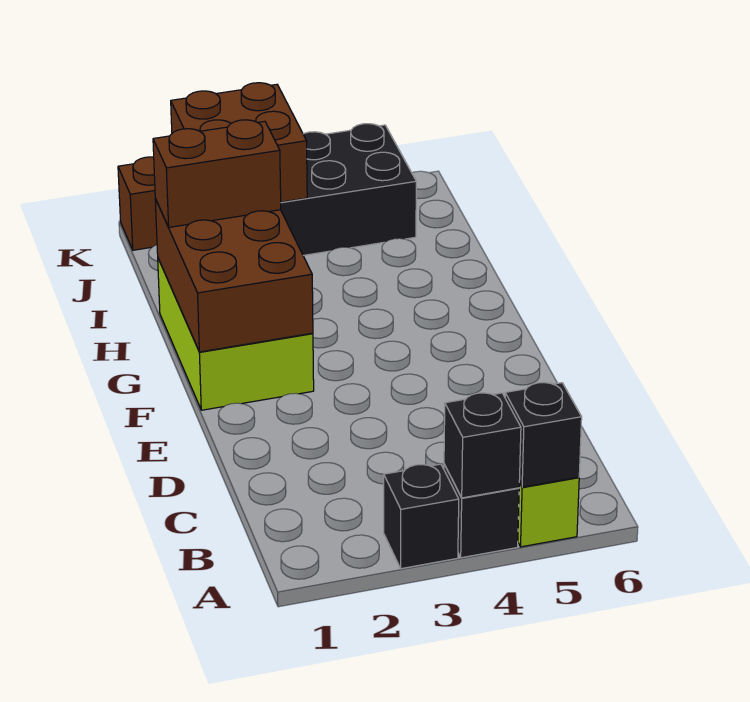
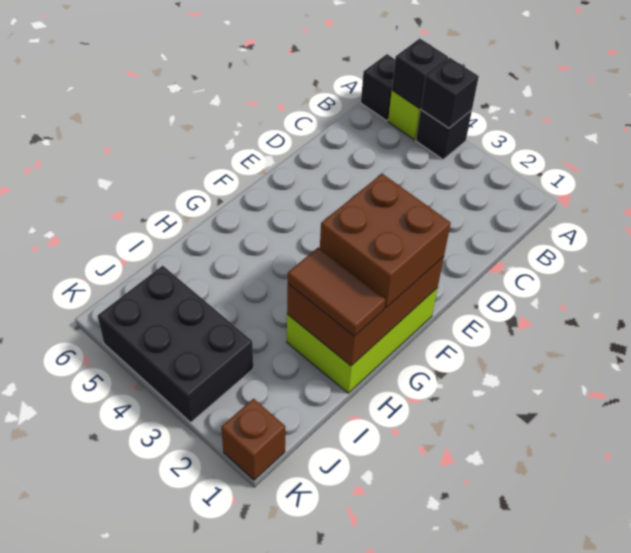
black brick A3 level 1 -> black brick A6 level 1
brown brick H1:H2 level 3 -> brown tile H1:H2 level 3
brown brick J2:K3 level 2 -> brown brick F1:G2 level 3

